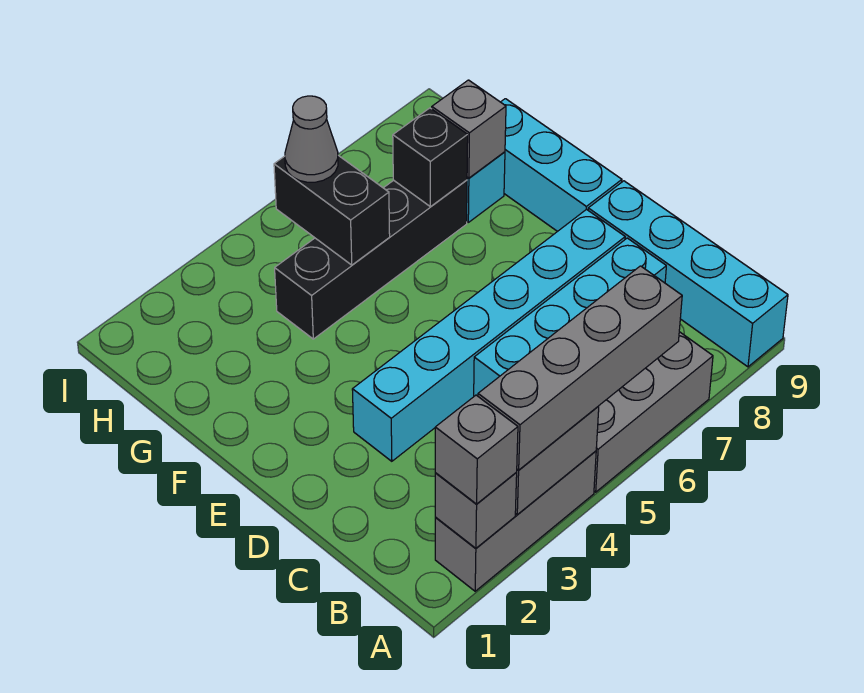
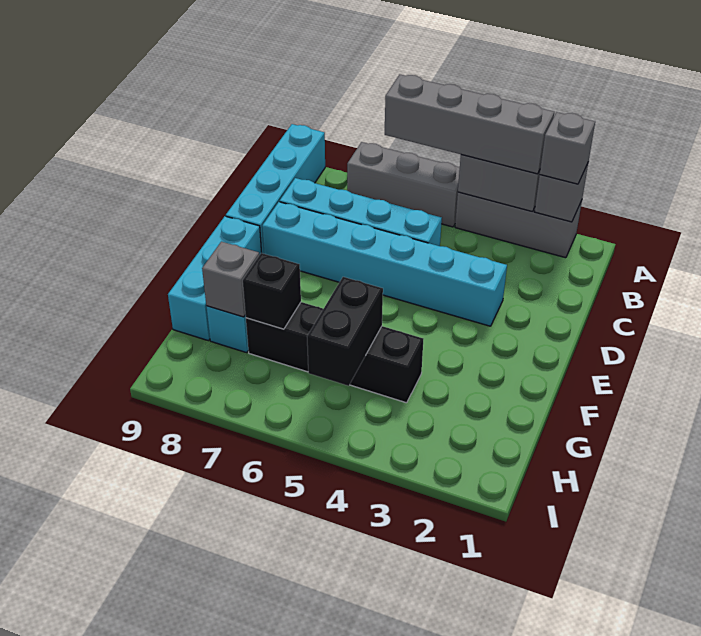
grey cone H5 level 3 -> none

